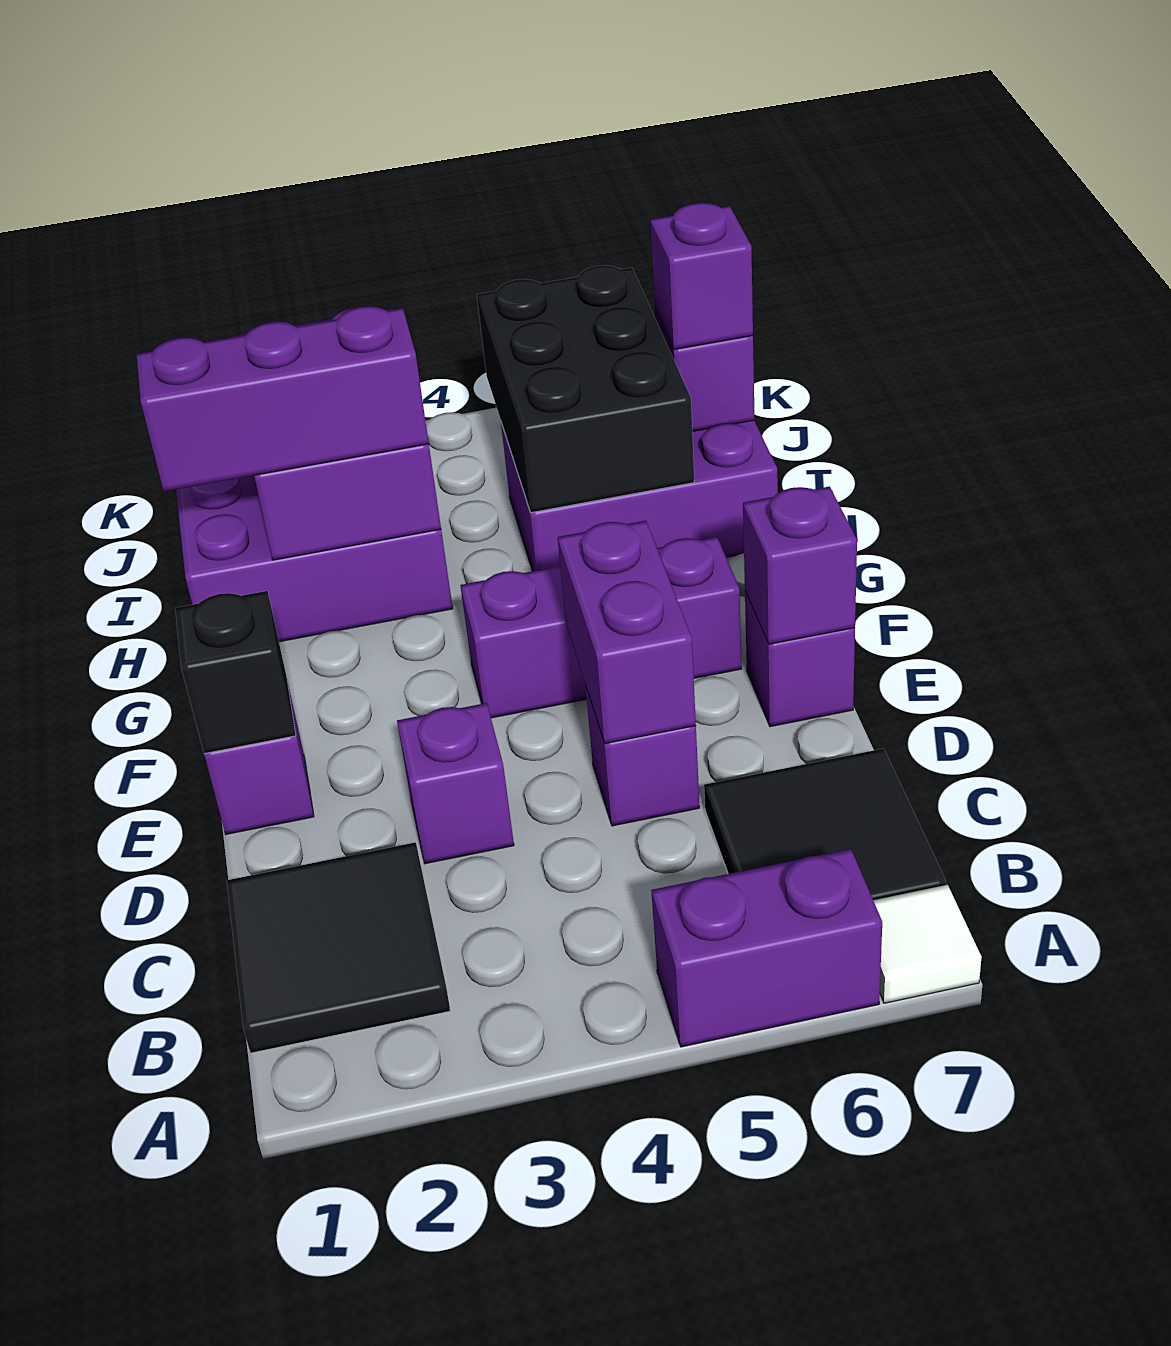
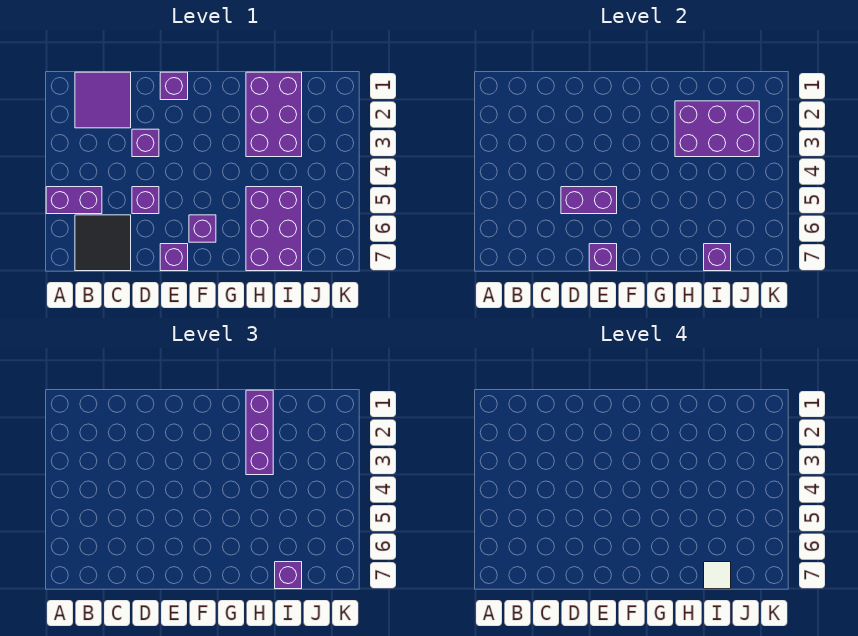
purple brick A5:A6 level 1 -> purple brick A5:B5 level 1
white tile A7 level 1 -> white tile I7 level 4
black tile B1:C2 level 1 -> purple tile B1:C2 level 1
black brick E1 level 2 -> none
purple brick F4:F6 level 1 -> purple brick F6 level 1
black brick H5:J6 level 2 -> none

